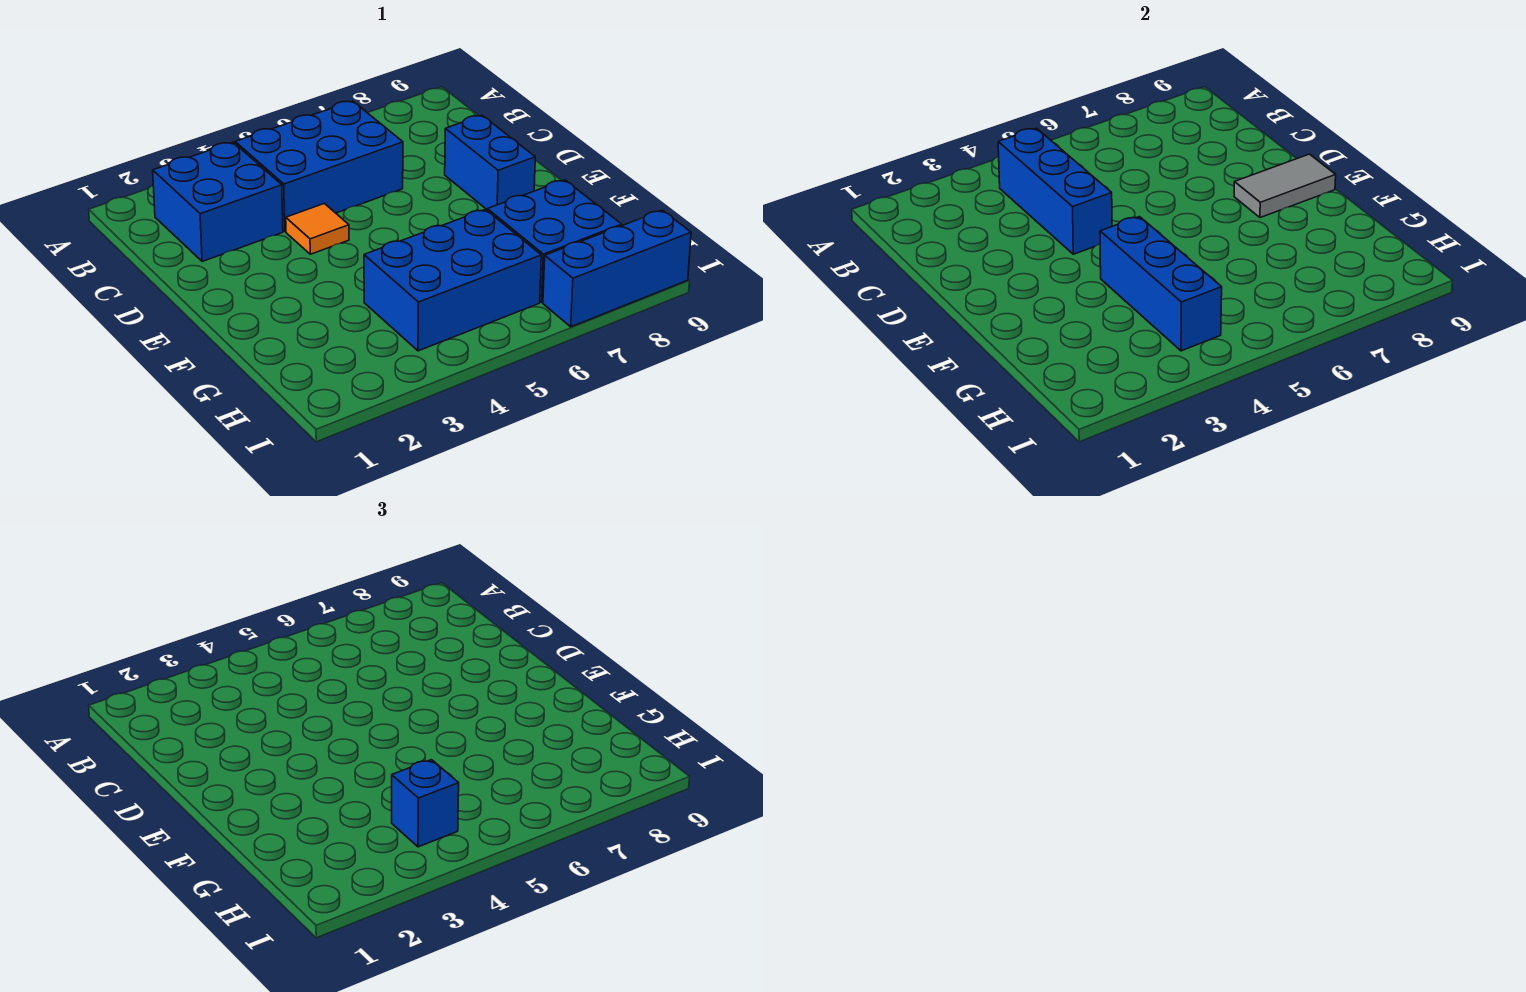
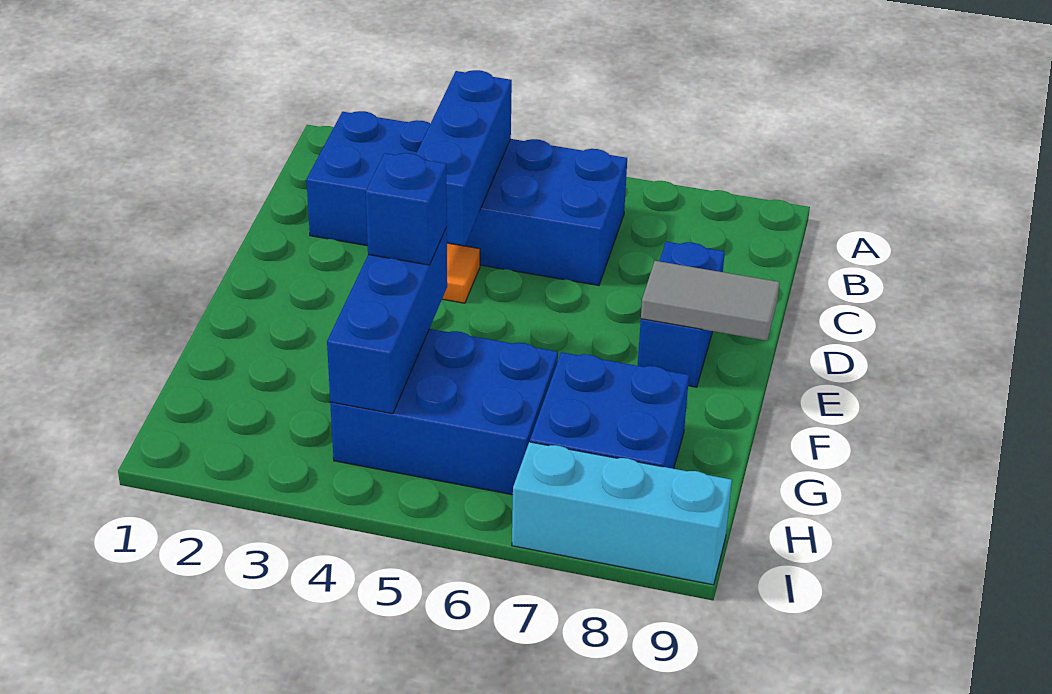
blue brick H4 level 3 -> blue brick F4 level 3
blue brick I7:I9 level 1 -> cyan brick I7:I9 level 1

